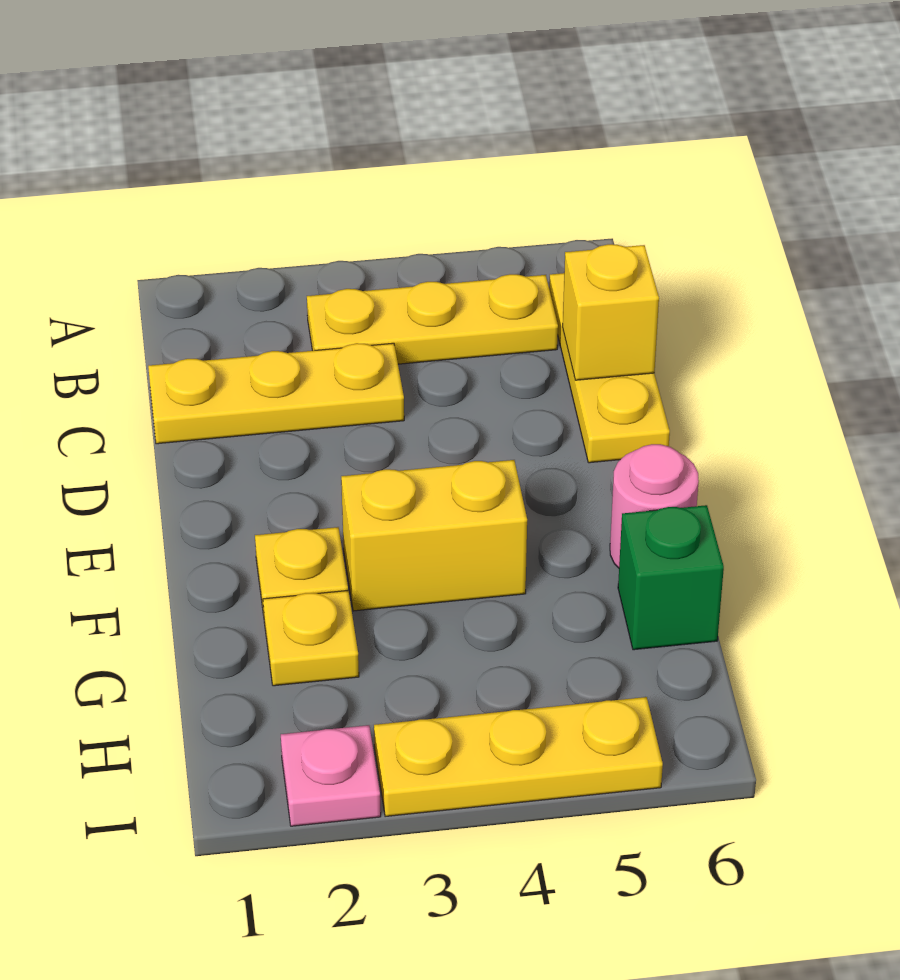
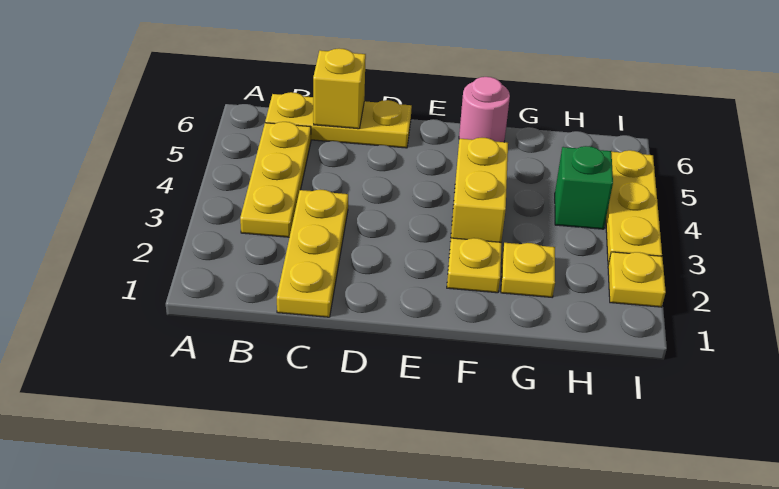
green brick G6 level 1 -> green brick H4 level 1
pink plate I2 level 1 -> yellow plate I2 level 1

